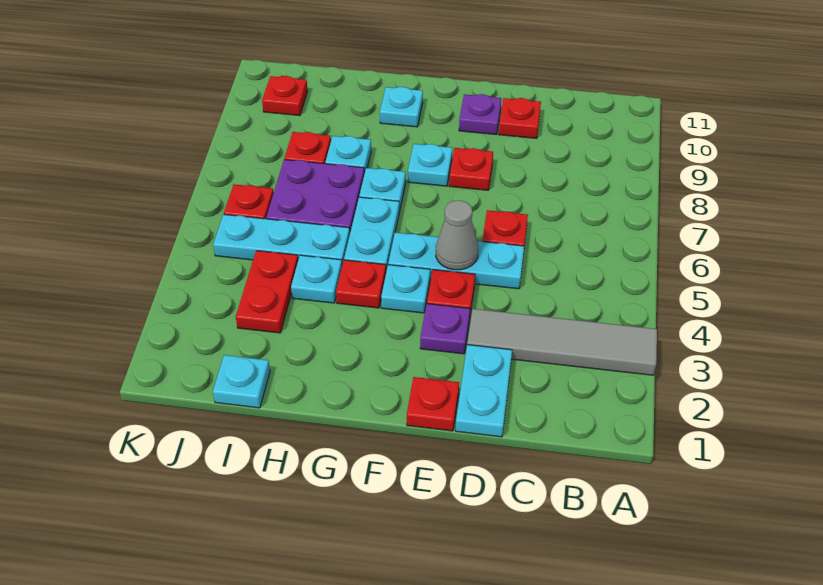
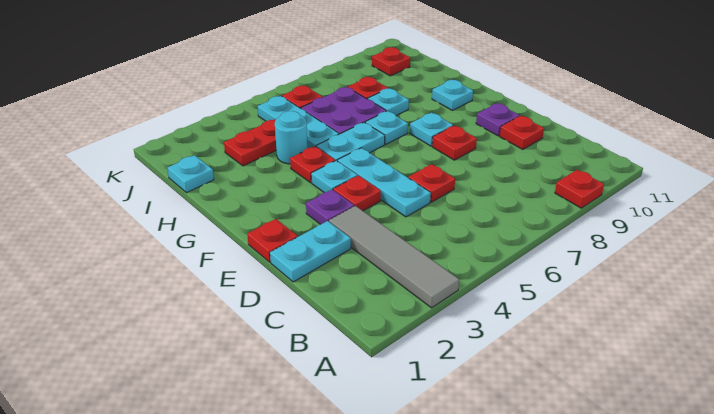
none -> red plate A9 level 1
grey cone E5 level 2 -> none
cyan plate H4 level 1 -> cyan round brick H4 level 1

